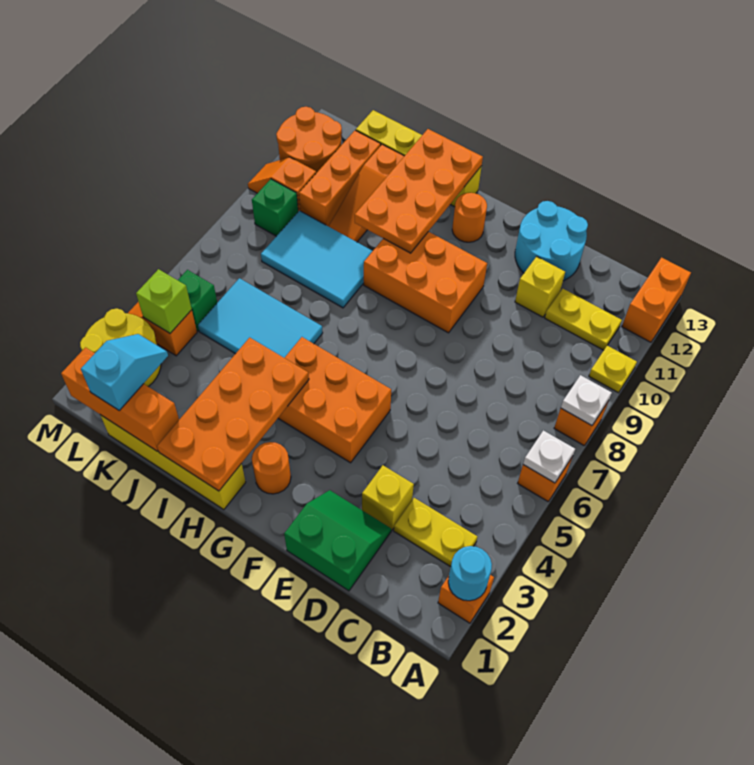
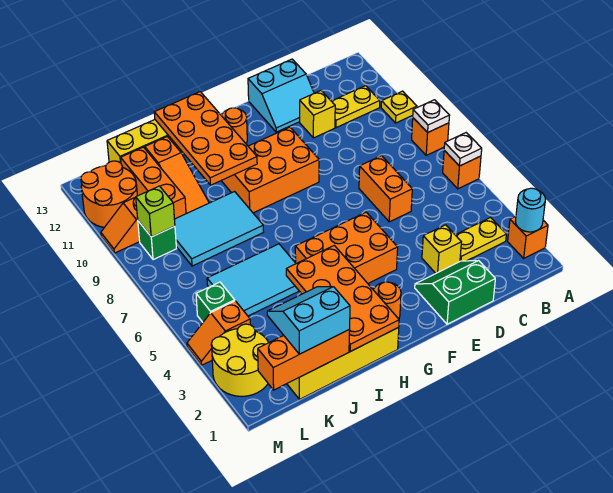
orange brick A12:A13 level 1 -> orange brick D6:D7 level 1
cyan round brick D12:E13 level 1 -> cyan slope D12:E13 level 1 top 13
cyan slope K1:K2 level 3 top 1 -> cyan slope J1:K2 level 3 top 1
lime brick L4 level 2 -> lime brick L9 level 2

